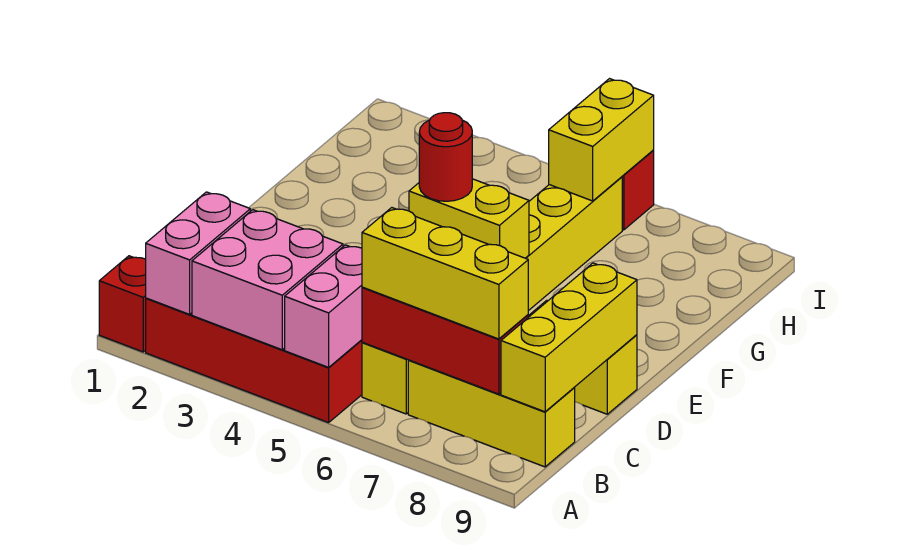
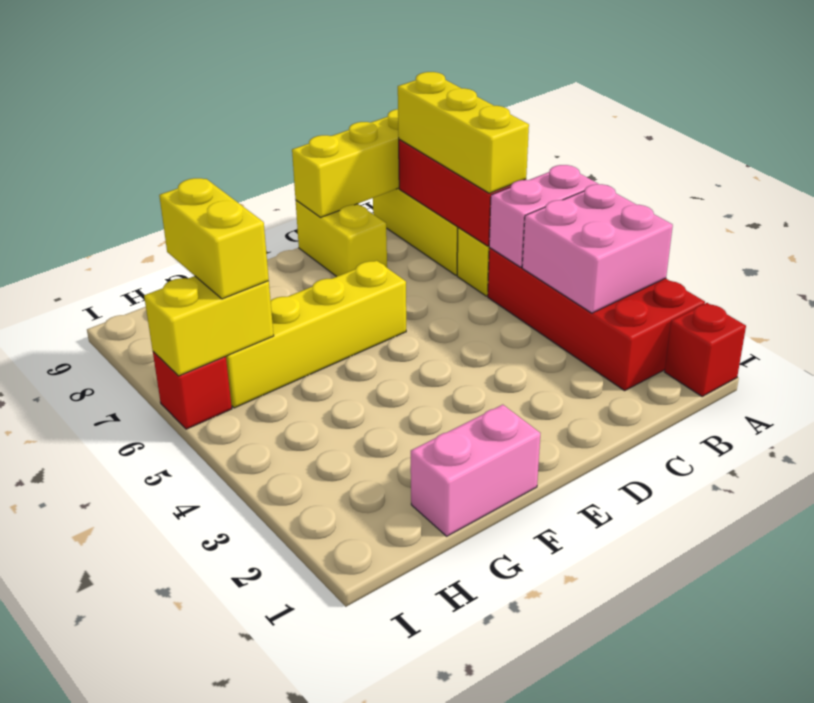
pink brick A2:B2 level 2 -> pink brick F1:G1 level 1
yellow brick E5:E6 level 2 -> yellow brick H6:H7 level 3
red round brick E5 level 3 -> none

